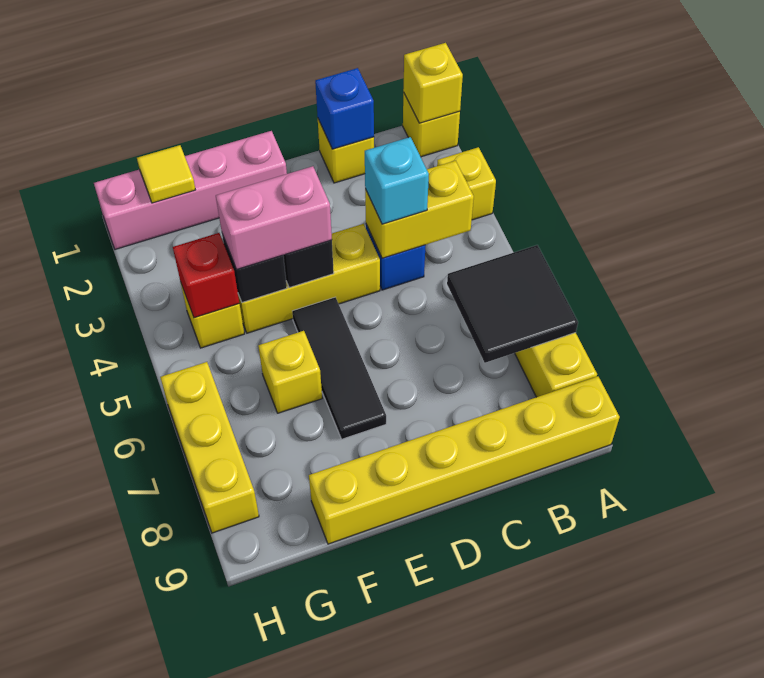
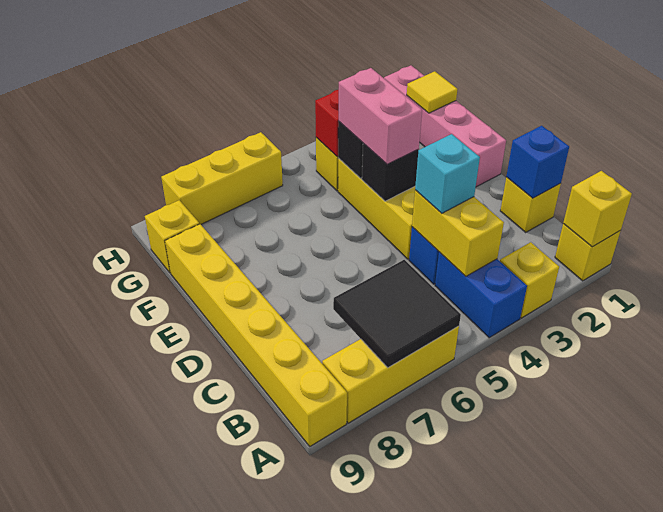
none -> blue brick A4:B4 level 1
black tile E5:E7 level 1 -> none
yellow brick F6 level 1 -> yellow brick G9 level 1

